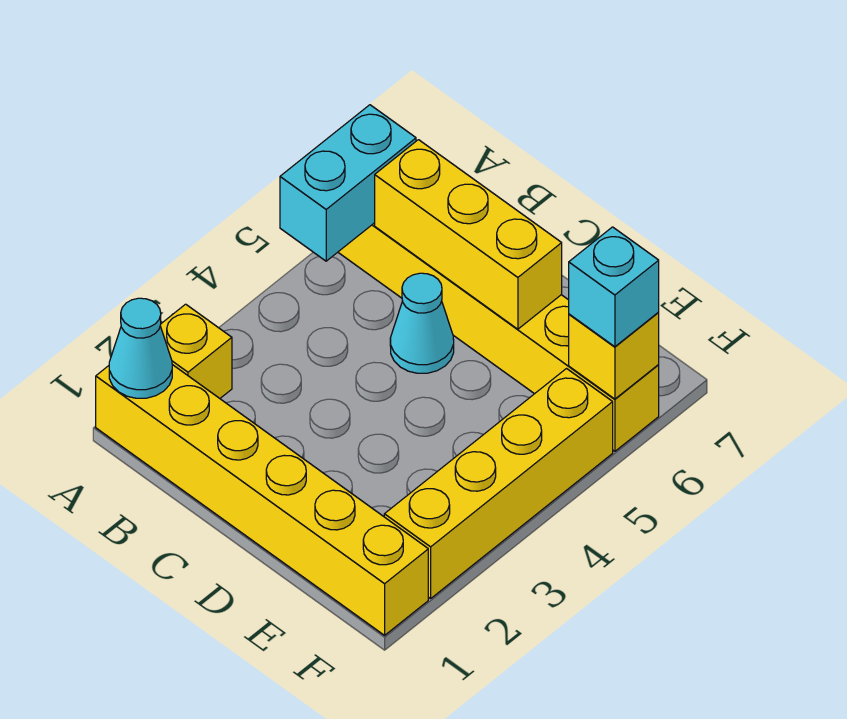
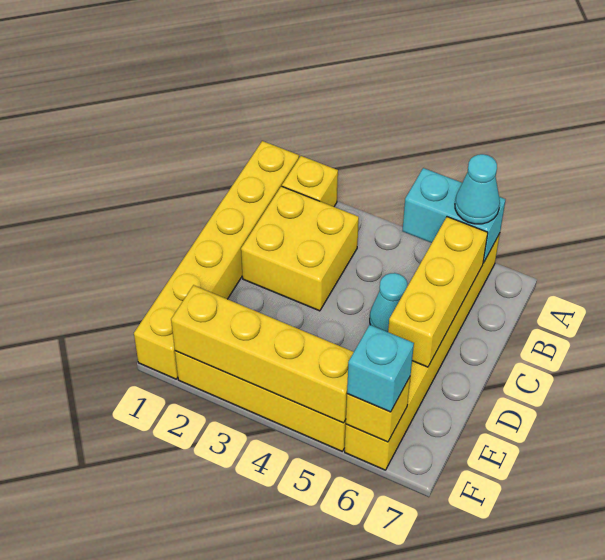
cyan cone A1 level 2 -> cyan cone A6 level 3
none -> yellow brick B2:C3 level 1
none -> yellow brick F2:F5 level 2

